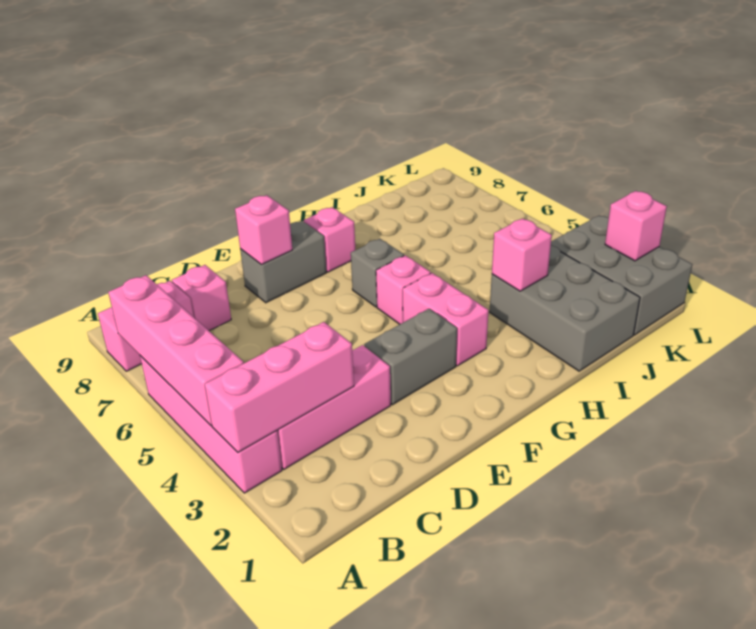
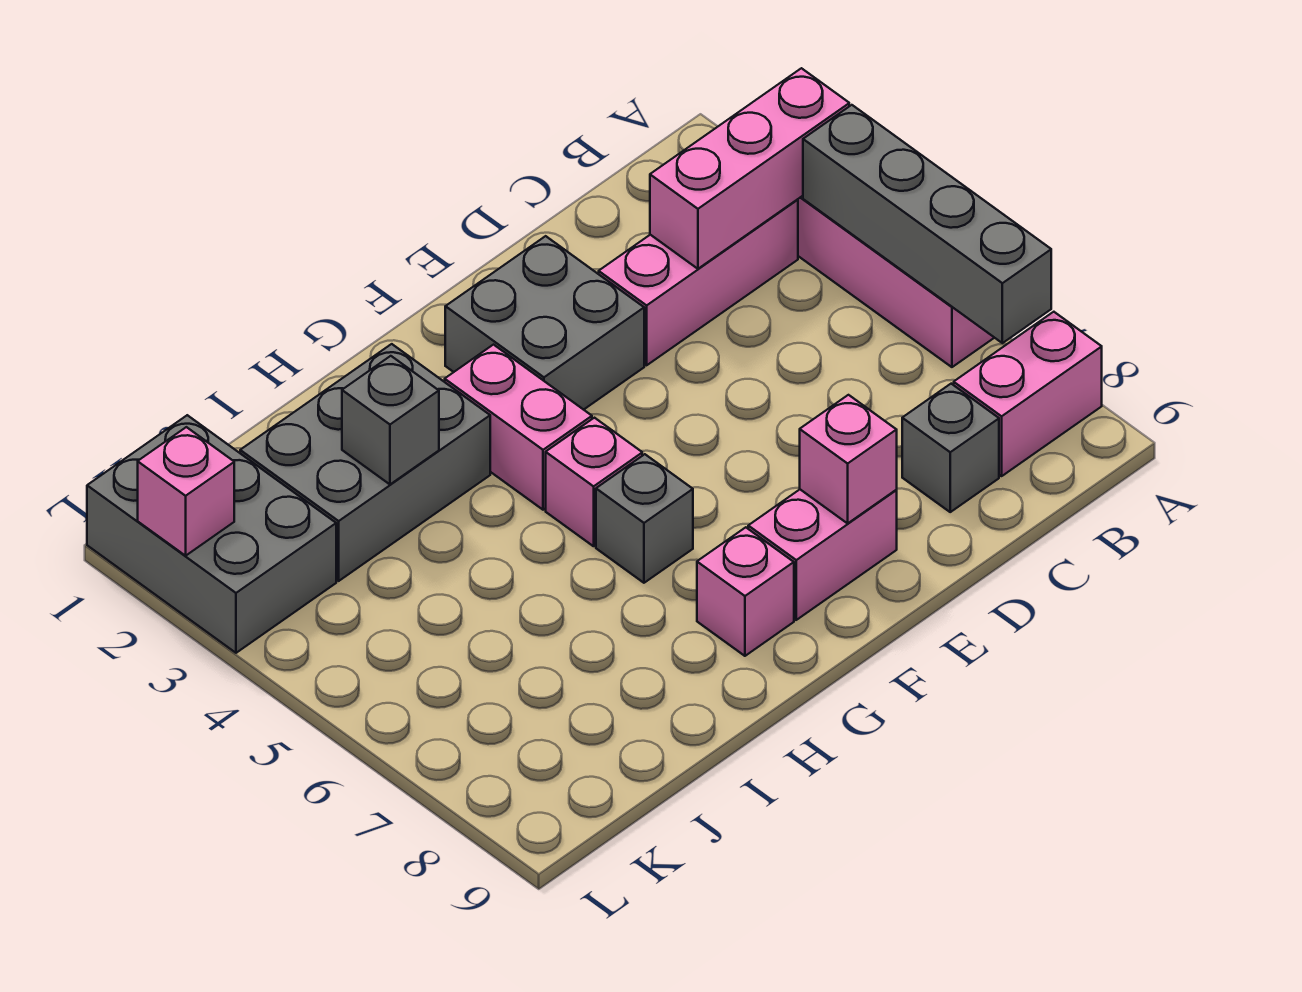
pink brick A4:A7 level 2 -> grey brick A4:A7 level 2
pink brick C8 level 1 -> grey brick C8 level 1
grey brick E3:F3 level 1 -> grey brick E2:F3 level 1
grey brick E8:F8 level 1 -> pink brick E8:F8 level 1
grey brick I1:J3 level 1 -> grey brick H2:J3 level 1
pink brick I3 level 2 -> grey brick I3 level 2

